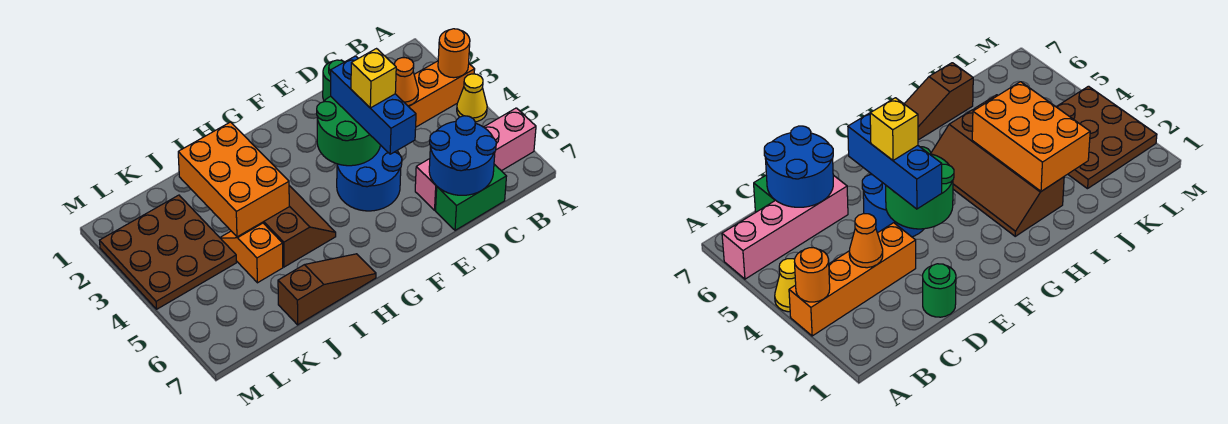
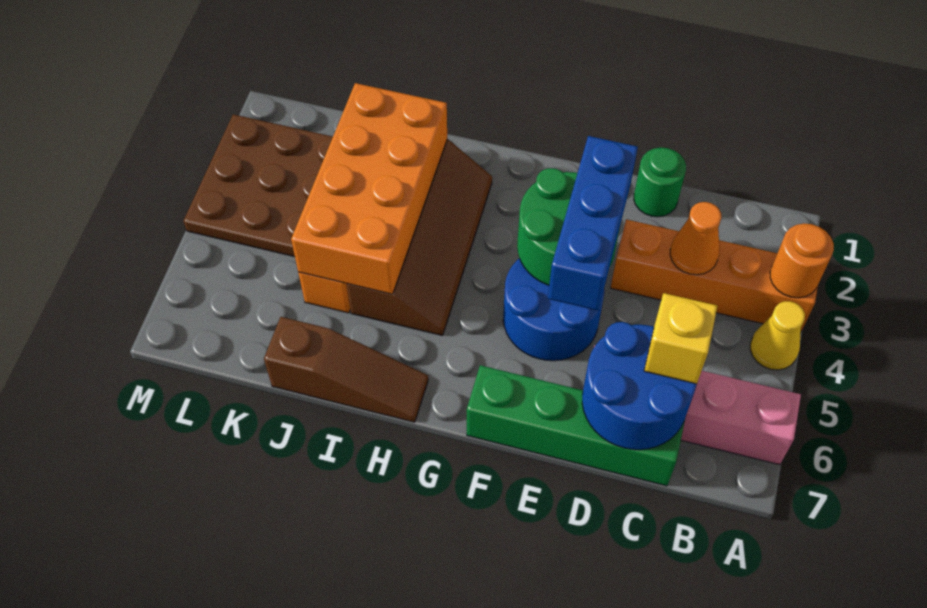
green brick C7:D7 level 1 -> green brick C7:F7 level 1
yellow brick E4 level 4 -> yellow brick C6 level 3
orange brick I2:J4 level 2 -> orange brick I2:J5 level 2

